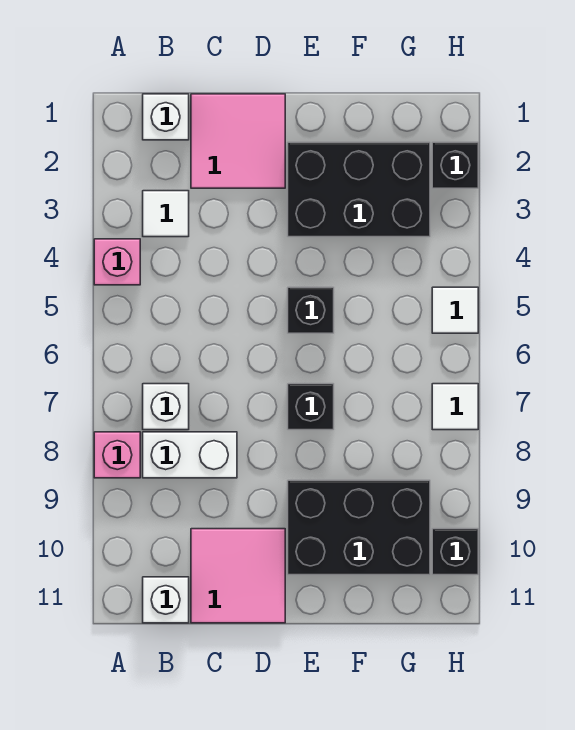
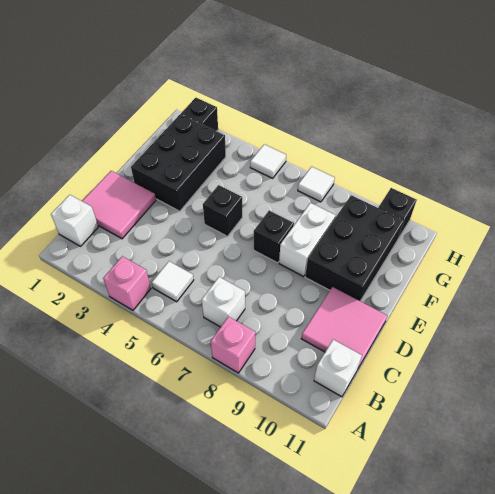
white tile B3 level 1 -> white tile B5 level 1
white brick B8:C8 level 1 -> white brick E8:F8 level 1

